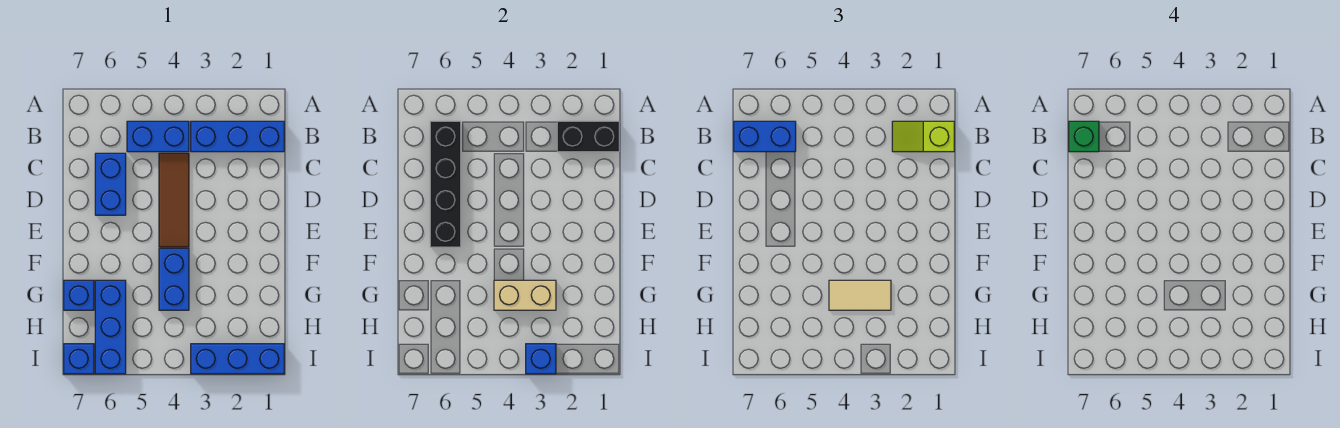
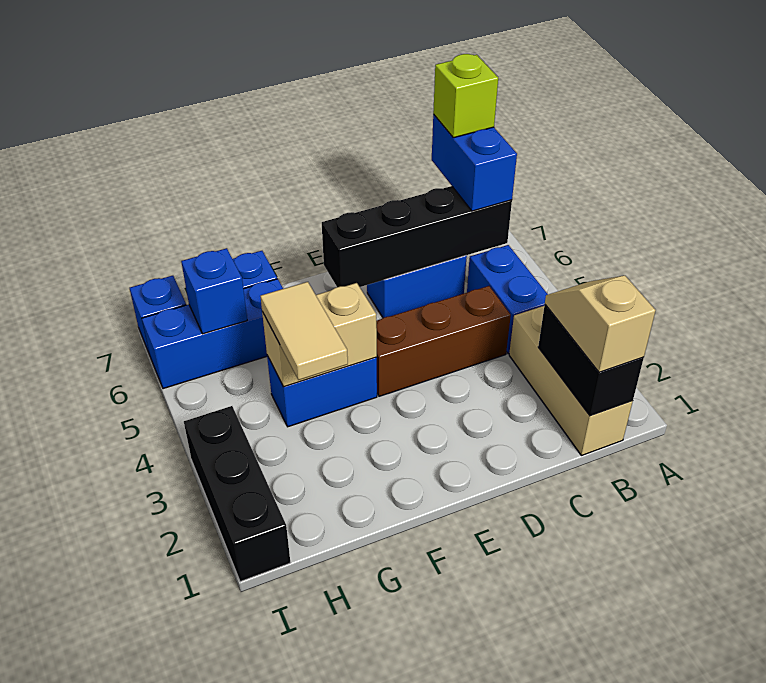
blue brick B1:B3 level 1 -> tan brick B1:B3 level 1
lime slope B1:B2 level 3 top 1 -> tan slope B1:B2 level 3 top 1
green brick B7 level 4 -> lime brick B7 level 4
brown tile C4:E4 level 1 -> brown brick C4:E4 level 1
tan brick G3:G4 level 2 -> tan brick F4:G4 level 2
blue brick I1:I3 level 1 -> black brick I1:I3 level 1
blue brick I3 level 2 -> blue brick H6 level 2

